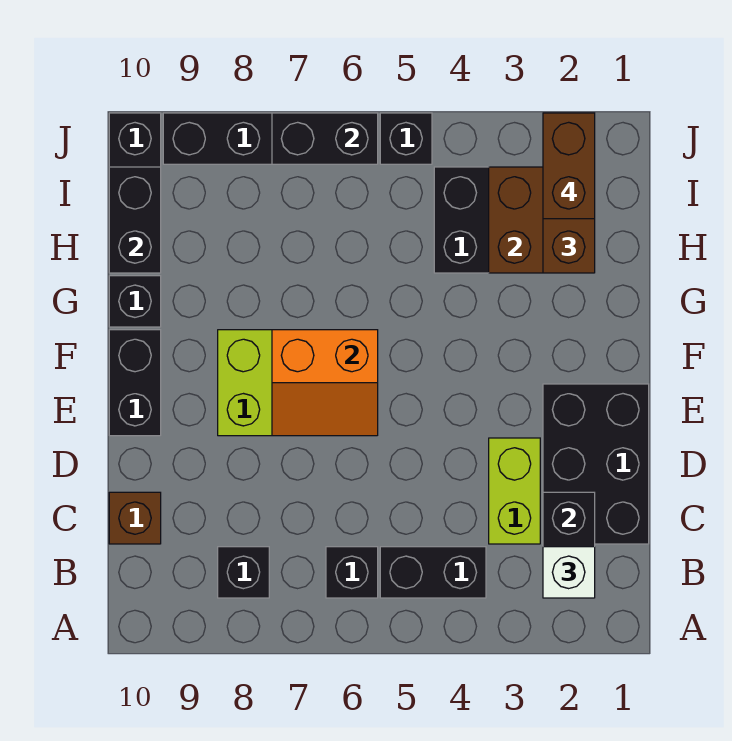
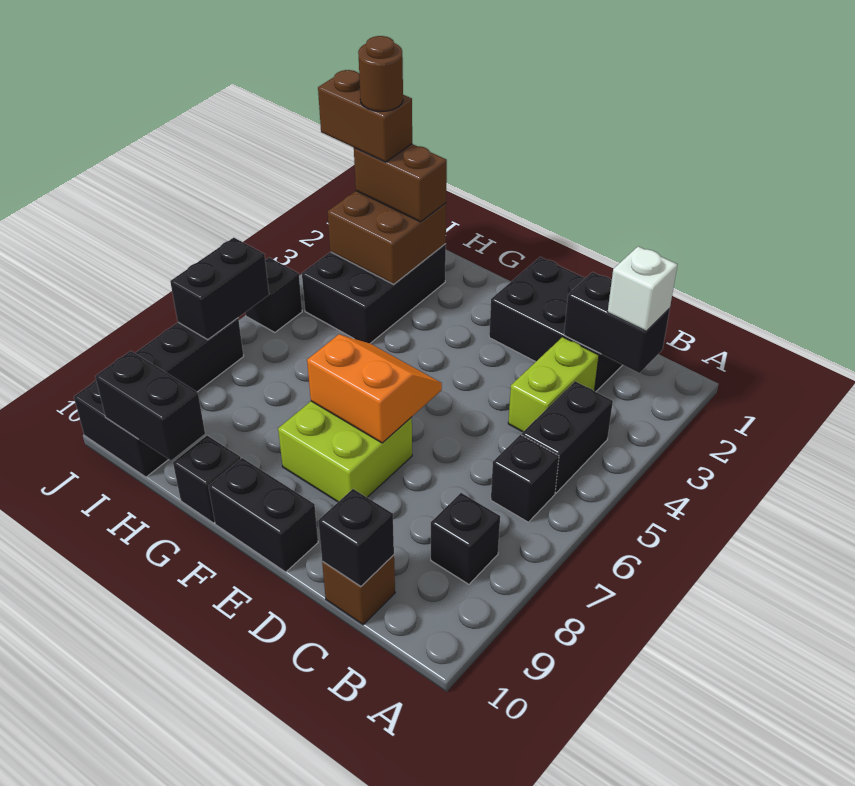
lime brick C3:D3 level 1 -> lime brick C3:C4 level 1
none -> black brick C10 level 2
orange slope E6:F7 level 2 top F -> orange slope E6:F7 level 2 top 7
none -> brown round brick I2 level 5

